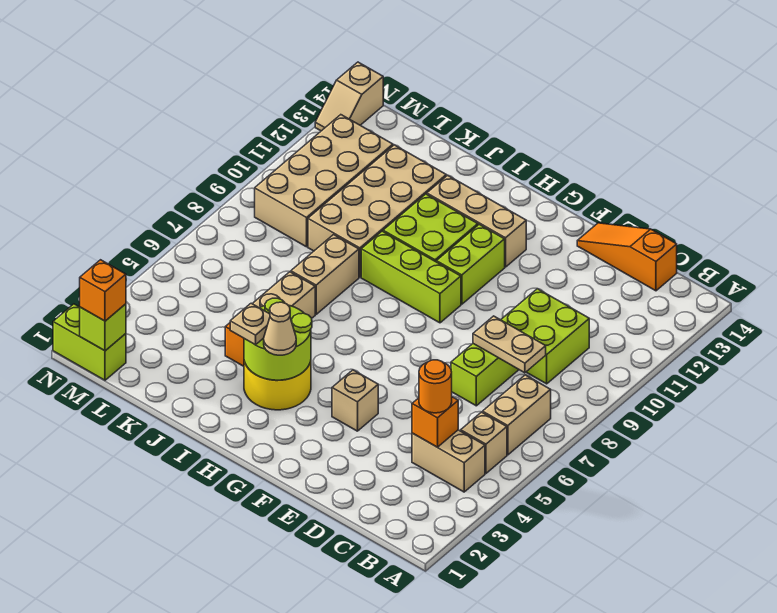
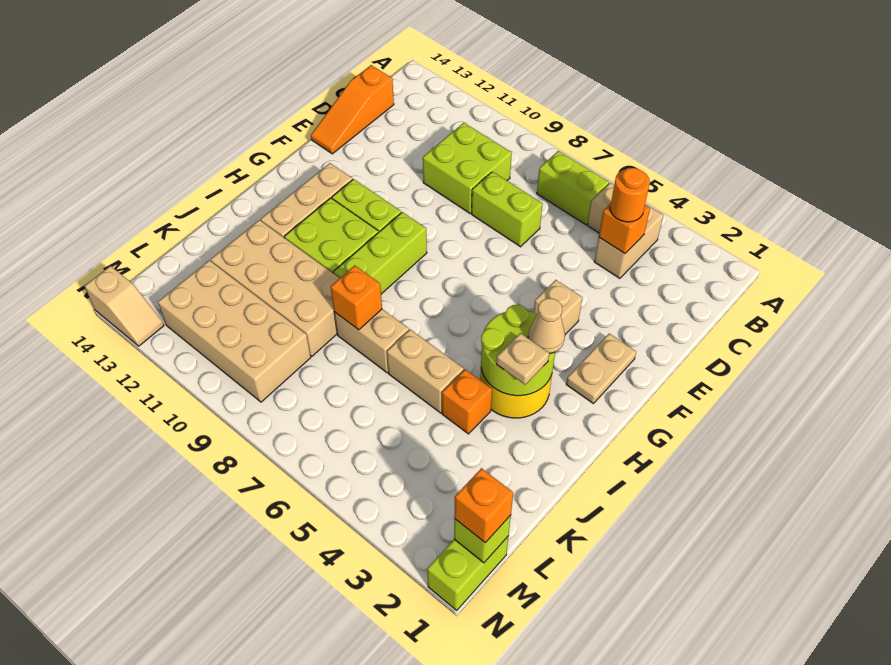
tan brick B6:B7 level 1 -> lime brick B6:B7 level 1
tan plate C8:D8 level 2 -> tan plate F2:G2 level 1
none -> orange brick J8 level 2

